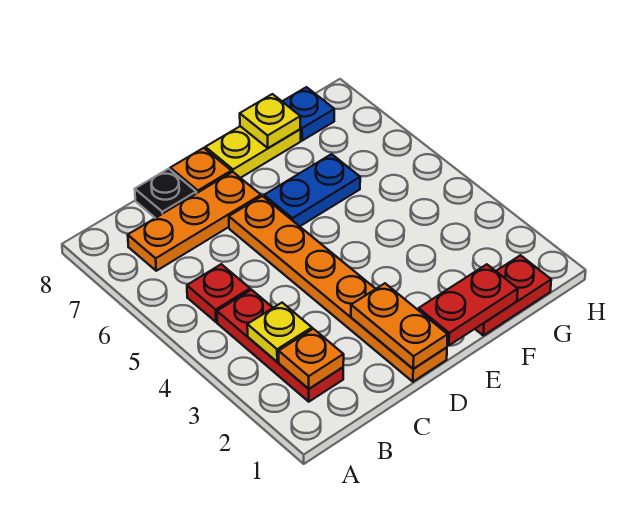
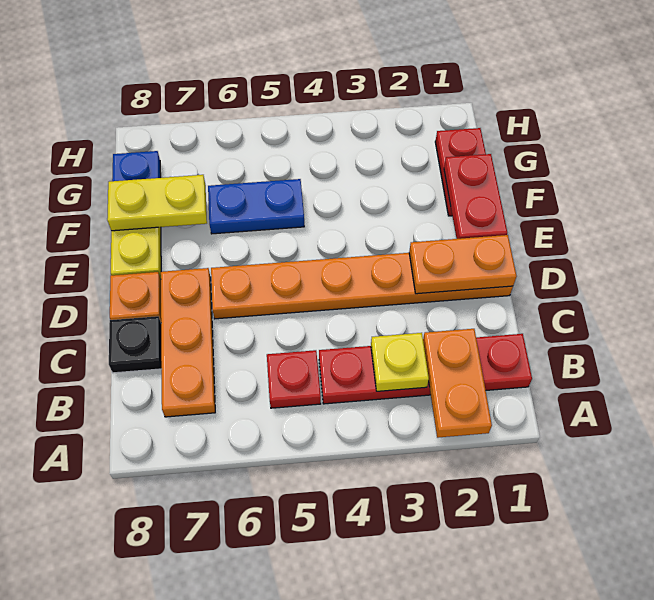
red plate B2:B4 level 1 -> red plate B1:B4 level 1
orange plate B2 level 2 -> orange plate A2:B2 level 2
blue plate E6:F6 level 1 -> blue plate F5:F6 level 1
yellow plate F8 level 2 -> yellow plate F7:F8 level 2

